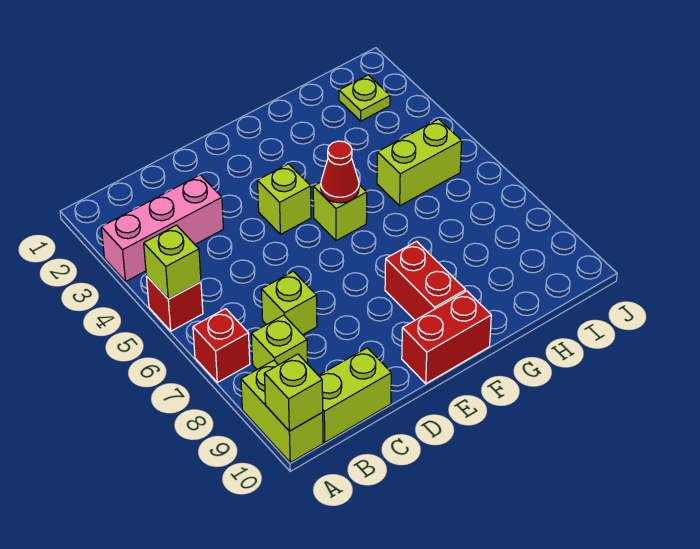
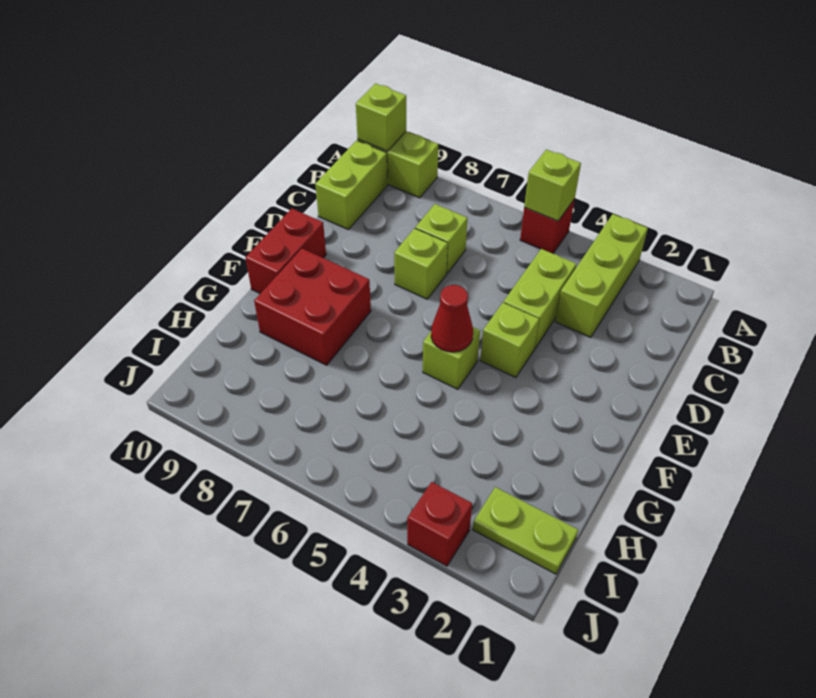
pink brick A3:C3 level 1 -> lime brick A3:C3 level 1
red brick A7 level 1 -> red brick J3 level 1
lime brick B8 level 1 -> lime brick D7 level 1
red brick F8:F9 level 1 -> red brick F8:G9 level 1
lime brick H5:I5 level 1 -> lime brick C4:D4 level 1
lime plate I2 level 1 -> lime plate I1:I2 level 1

